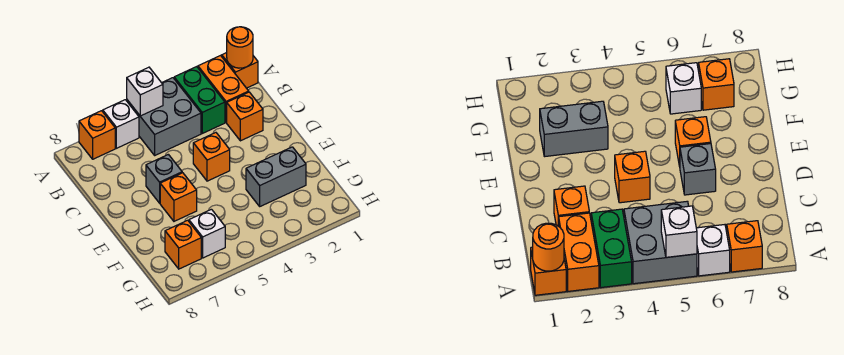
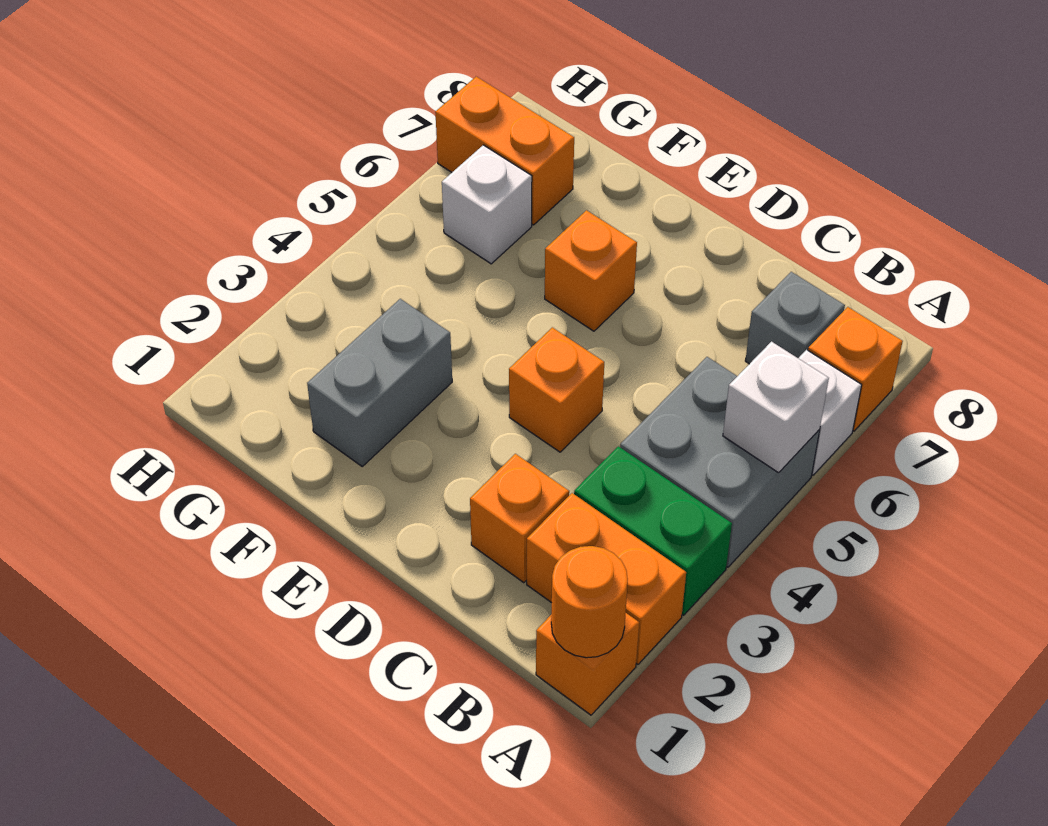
grey brick D6 level 1 -> grey brick B7 level 1
orange brick G7 level 1 -> orange brick G7:H7 level 1

